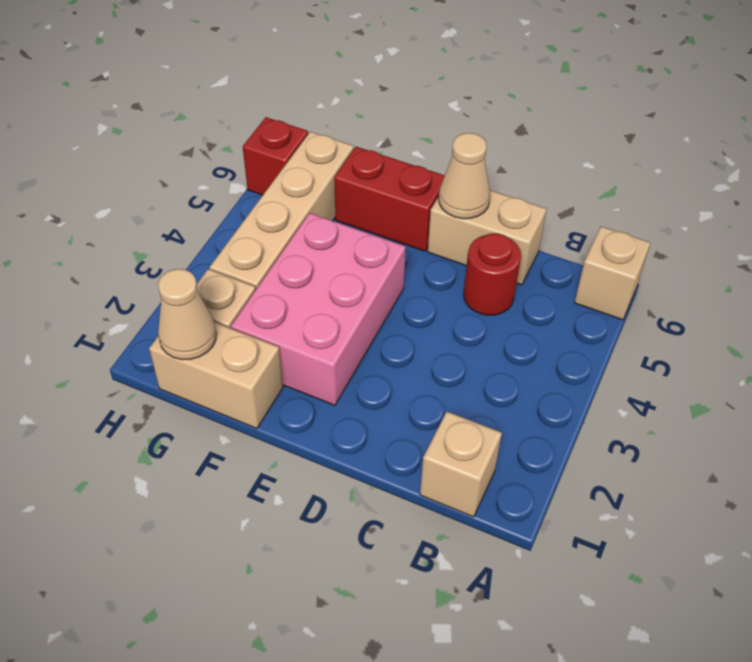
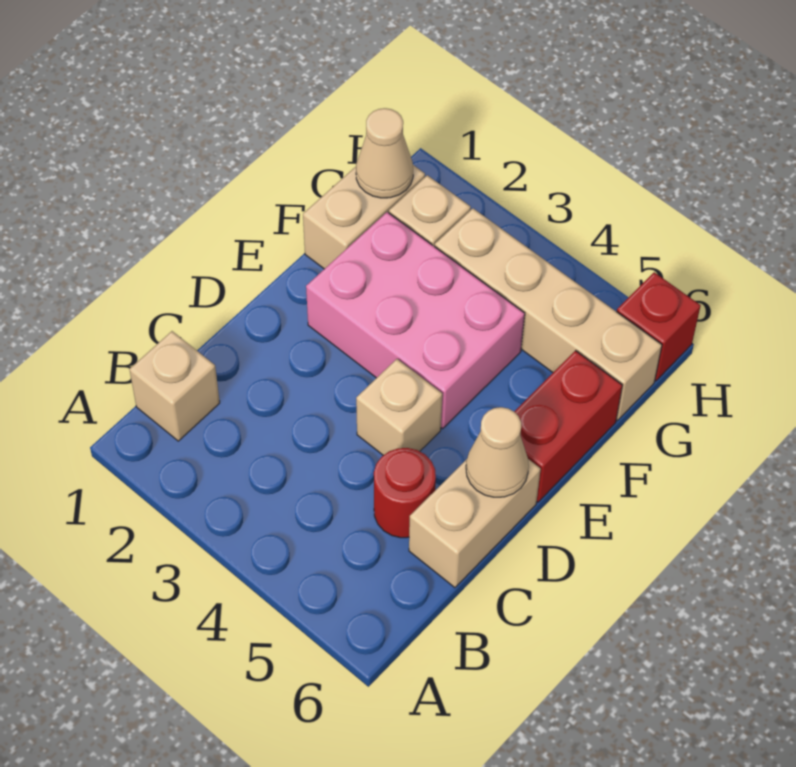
tan brick A6 level 1 -> tan brick D4 level 1

